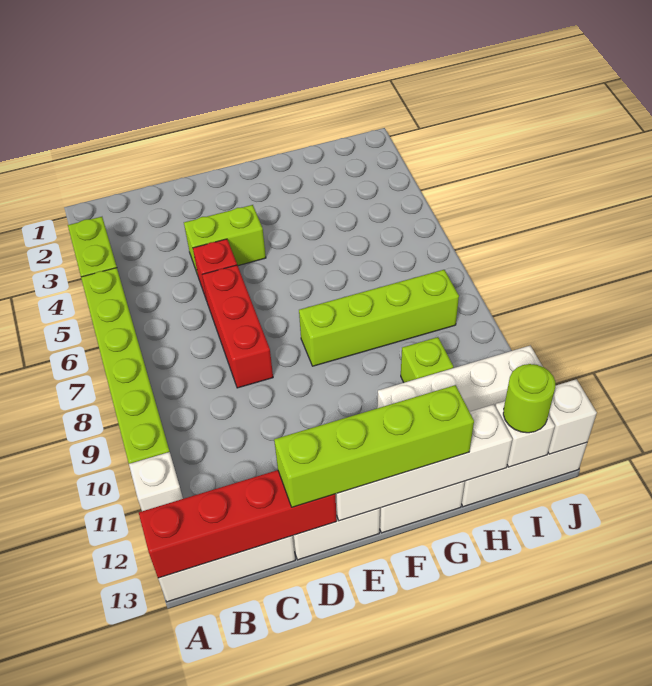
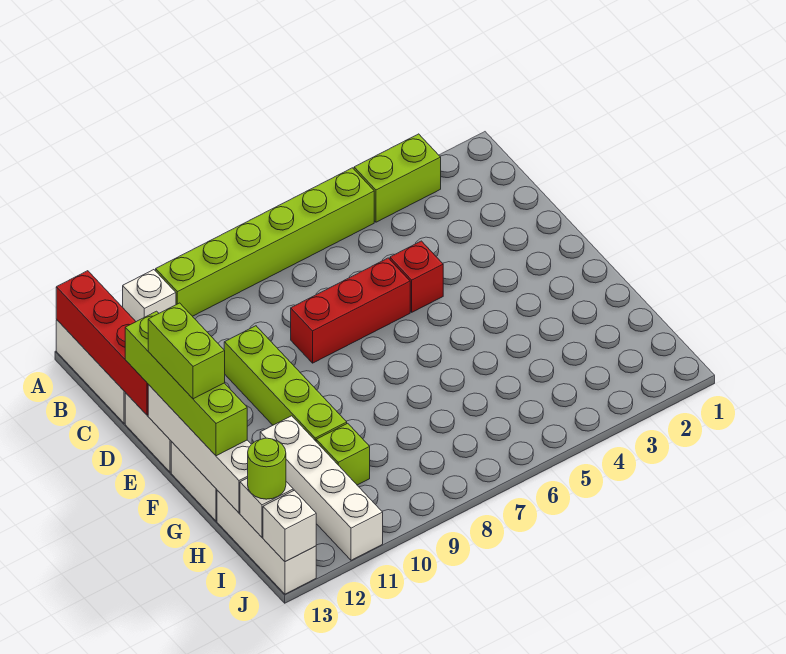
lime brick D4:E4 level 1 -> lime brick E13:F13 level 4
lime brick F8:I8 level 1 -> lime brick D10:G10 level 1

